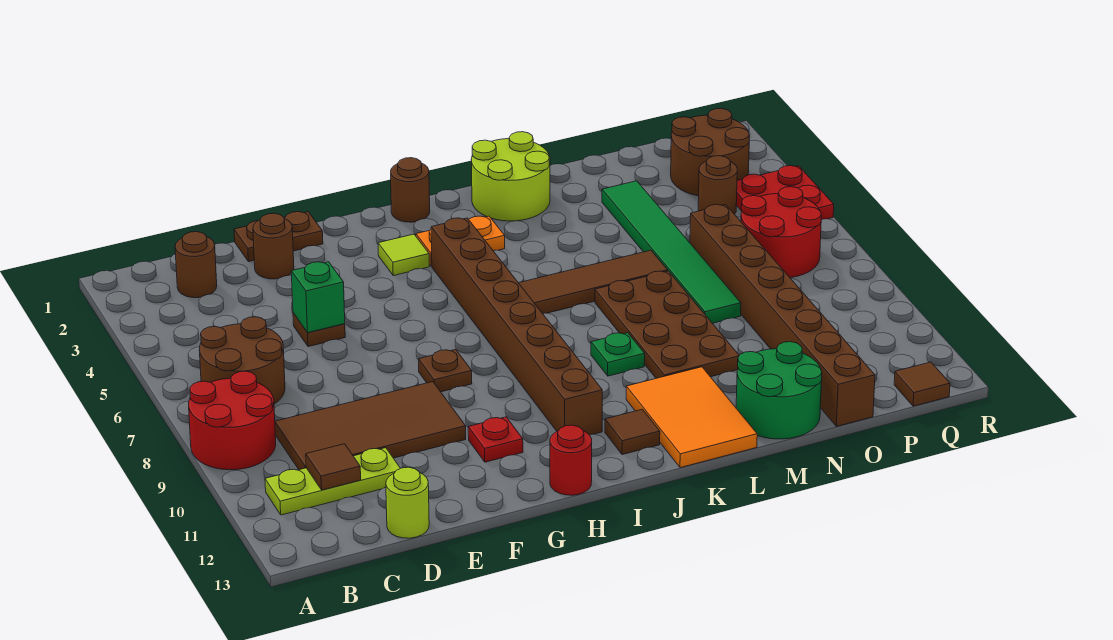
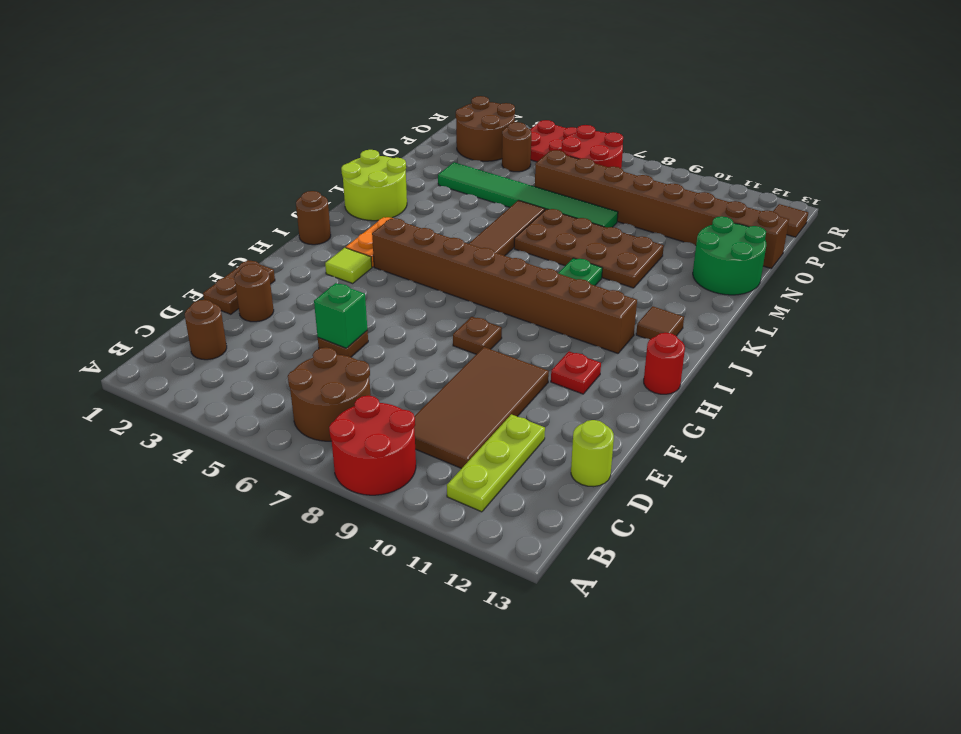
brown tile C11 level 2 -> none
orange tile K11:L13 level 1 -> none

